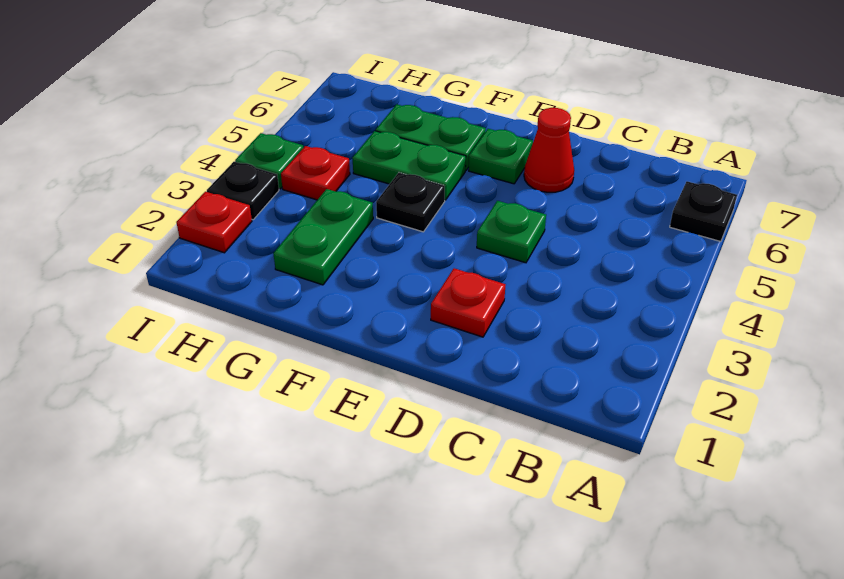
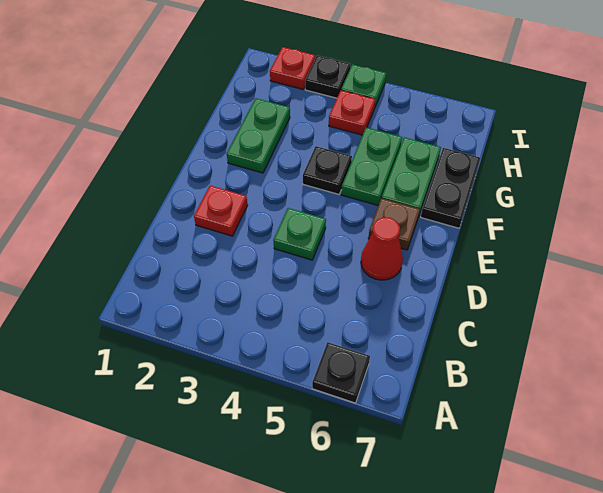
green plate E6 level 1 -> brown plate E6 level 1
none -> black plate F7:G7 level 1
green plate G2:G3 level 1 -> green plate F2:G2 level 1

